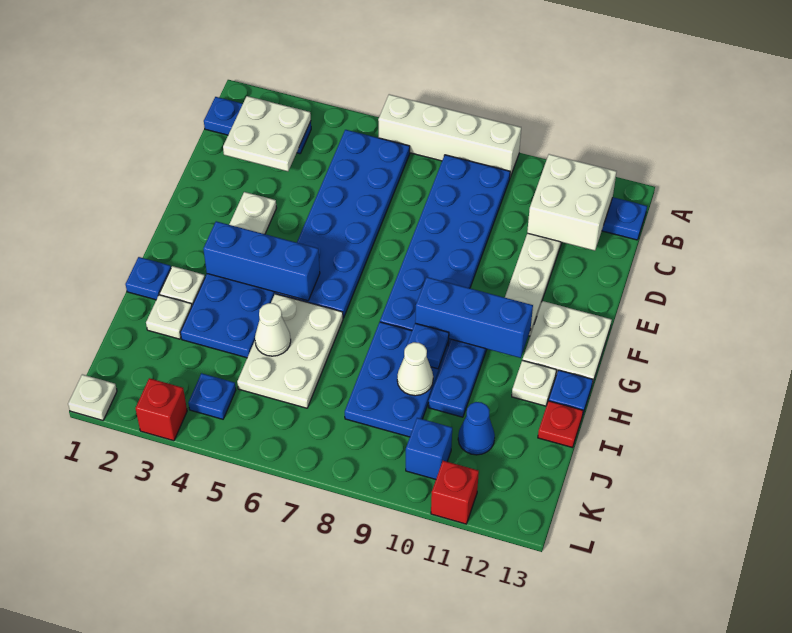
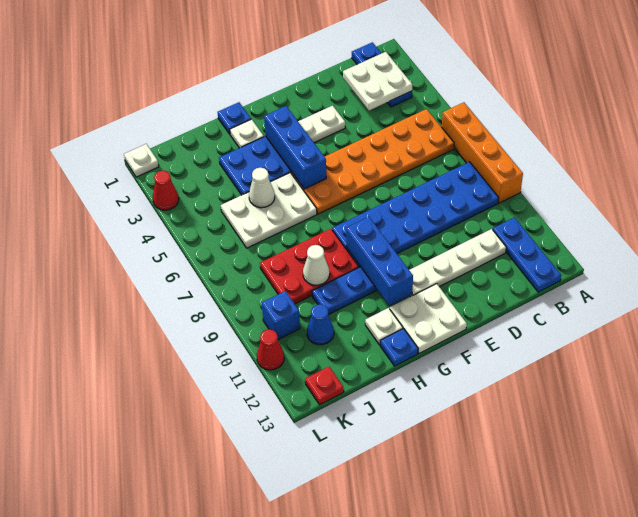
white brick A6:A9 level 1 -> orange brick A6:A9 level 1
blue plate B5:G6 level 1 -> orange plate B5:G6 level 1
white brick B11:C12 level 2 -> none
blue plate H8:J9 level 1 -> red plate H8:J9 level 1
blue plate H9 level 2 -> none
white plate I2 level 1 -> none
red plate I13 level 1 -> red plate K13 level 1
blue plate K4 level 1 -> none
red brick L3 level 1 -> red cone L3 level 1
red brick L11 level 1 -> red cone L11 level 1

